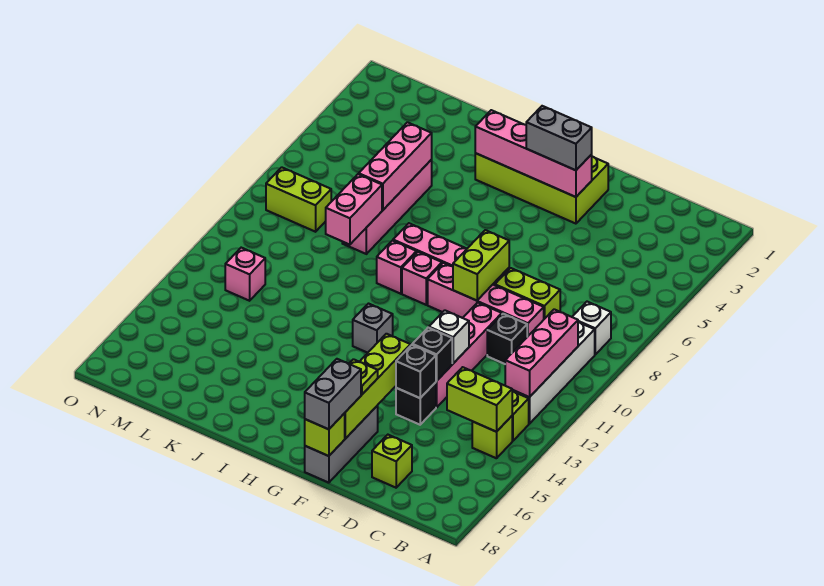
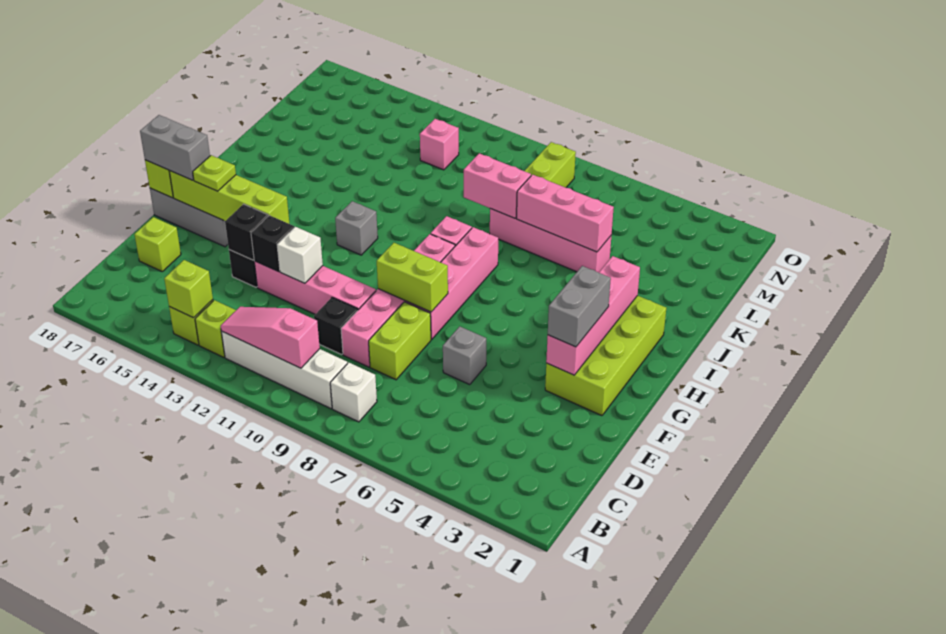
pink brick B10:B12 level 2 -> pink slope B10:B12 level 2 top 10
lime brick B14:C14 level 2 -> lime brick B14 level 2
none -> grey brick E6 level 1

